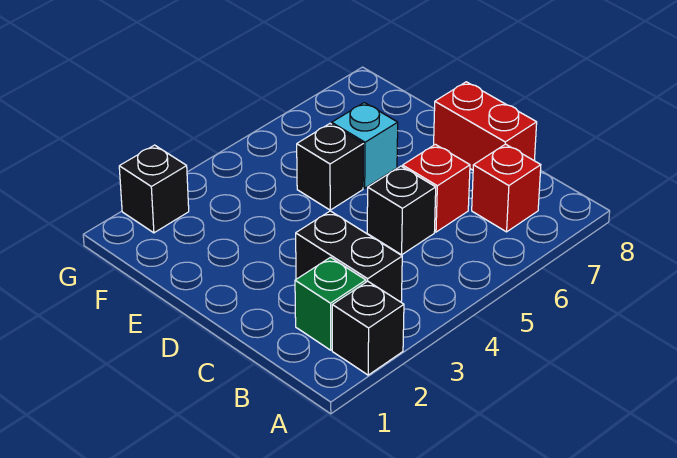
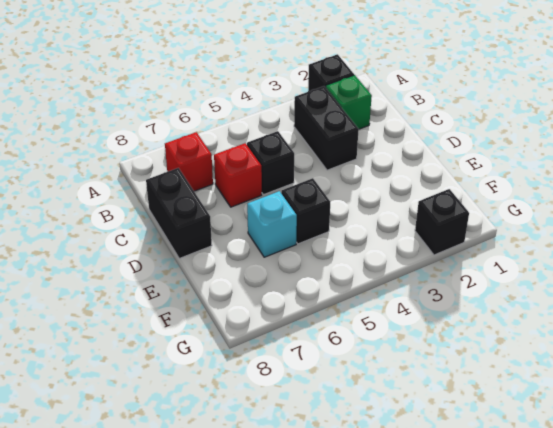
red brick C8:D8 level 1 -> black brick C8:D8 level 1

